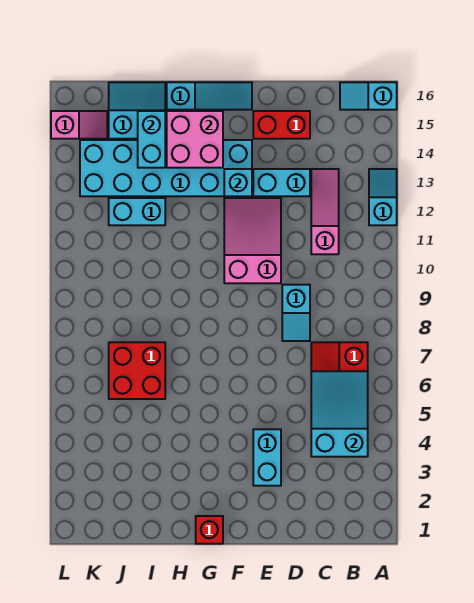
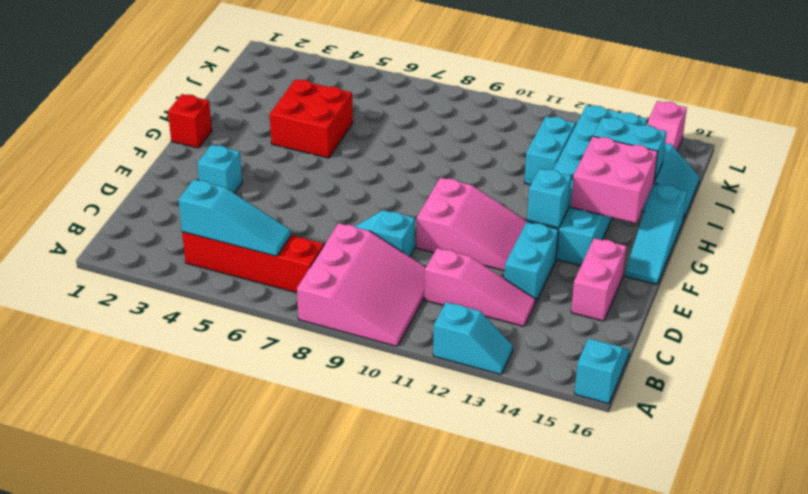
none -> pink slope A8:C10 level 1 top 8
cyan slope B4:C6 level 2 top 4 -> cyan slope B4:B6 level 2 top 4
red brick D15:E15 level 1 -> pink brick D15:E15 level 1
cyan brick E3:E4 level 1 -> cyan brick E3 level 1
red brick I6:J7 level 1 -> red brick H4:I5 level 1

